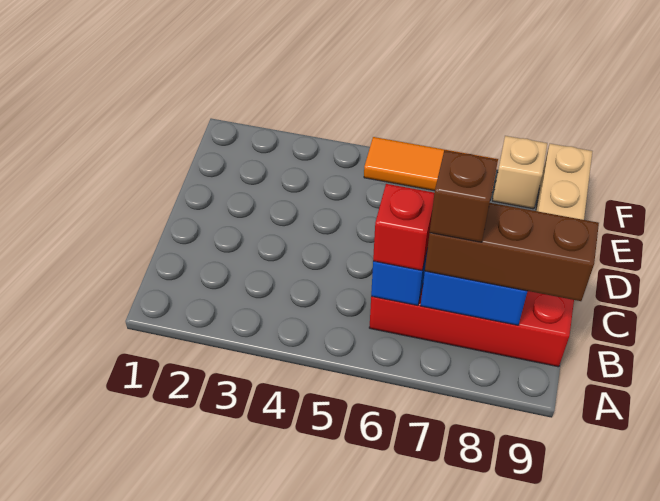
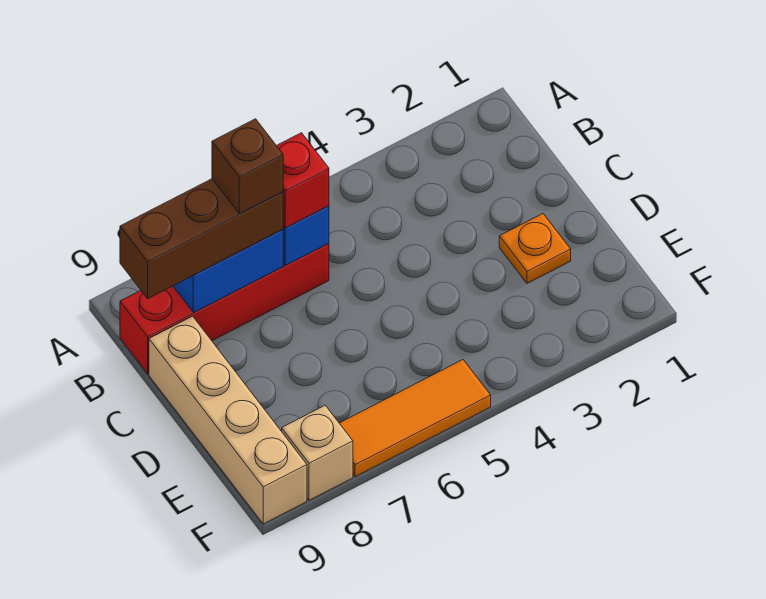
none -> orange plate D2 level 1

